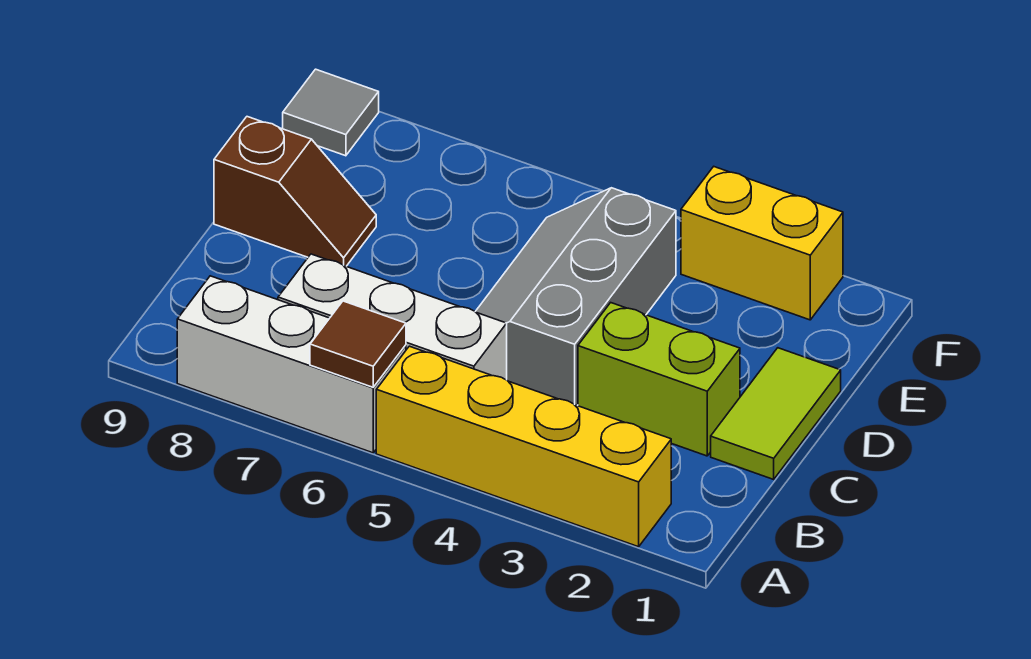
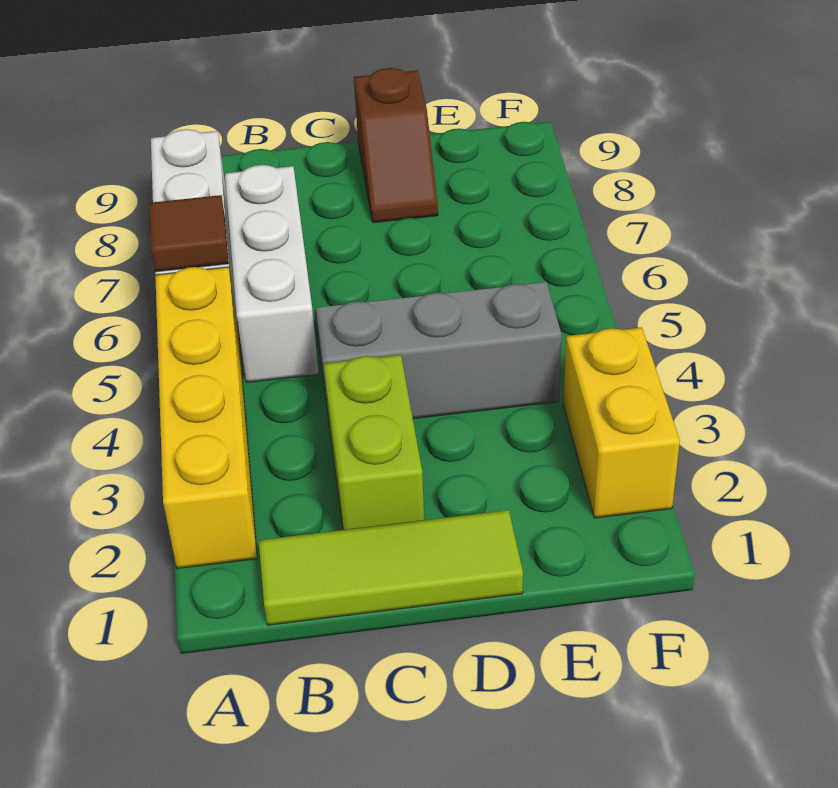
lime tile C1:D1 level 1 -> lime tile B1:D1 level 1
grey tile F9 level 1 -> none

